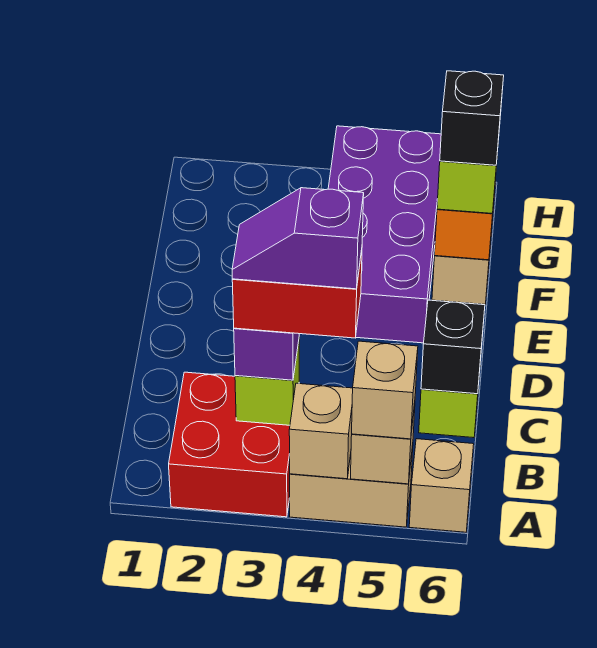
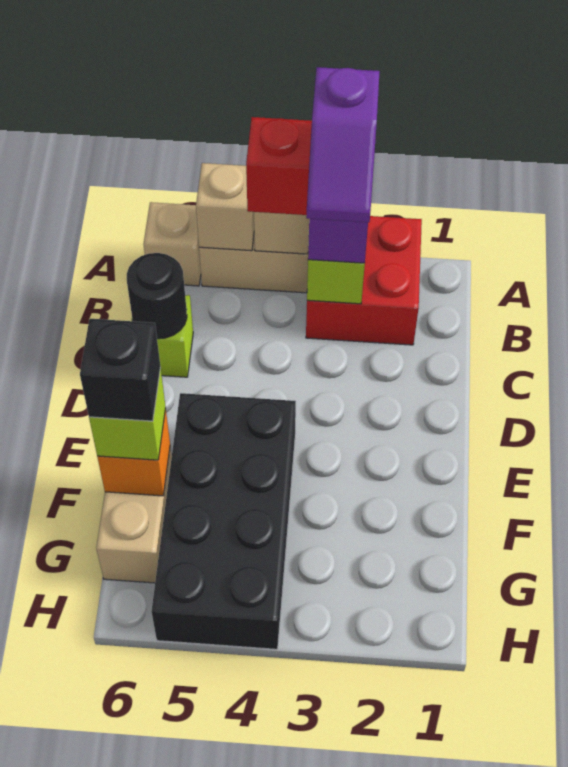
tan brick A5 level 3 -> none
purple slope B3:B4 level 5 top 4 -> purple slope B3:C3 level 5 top B
black brick C6 level 2 -> black round brick C6 level 2
purple brick E4:H5 level 1 -> black brick E4:H5 level 1

